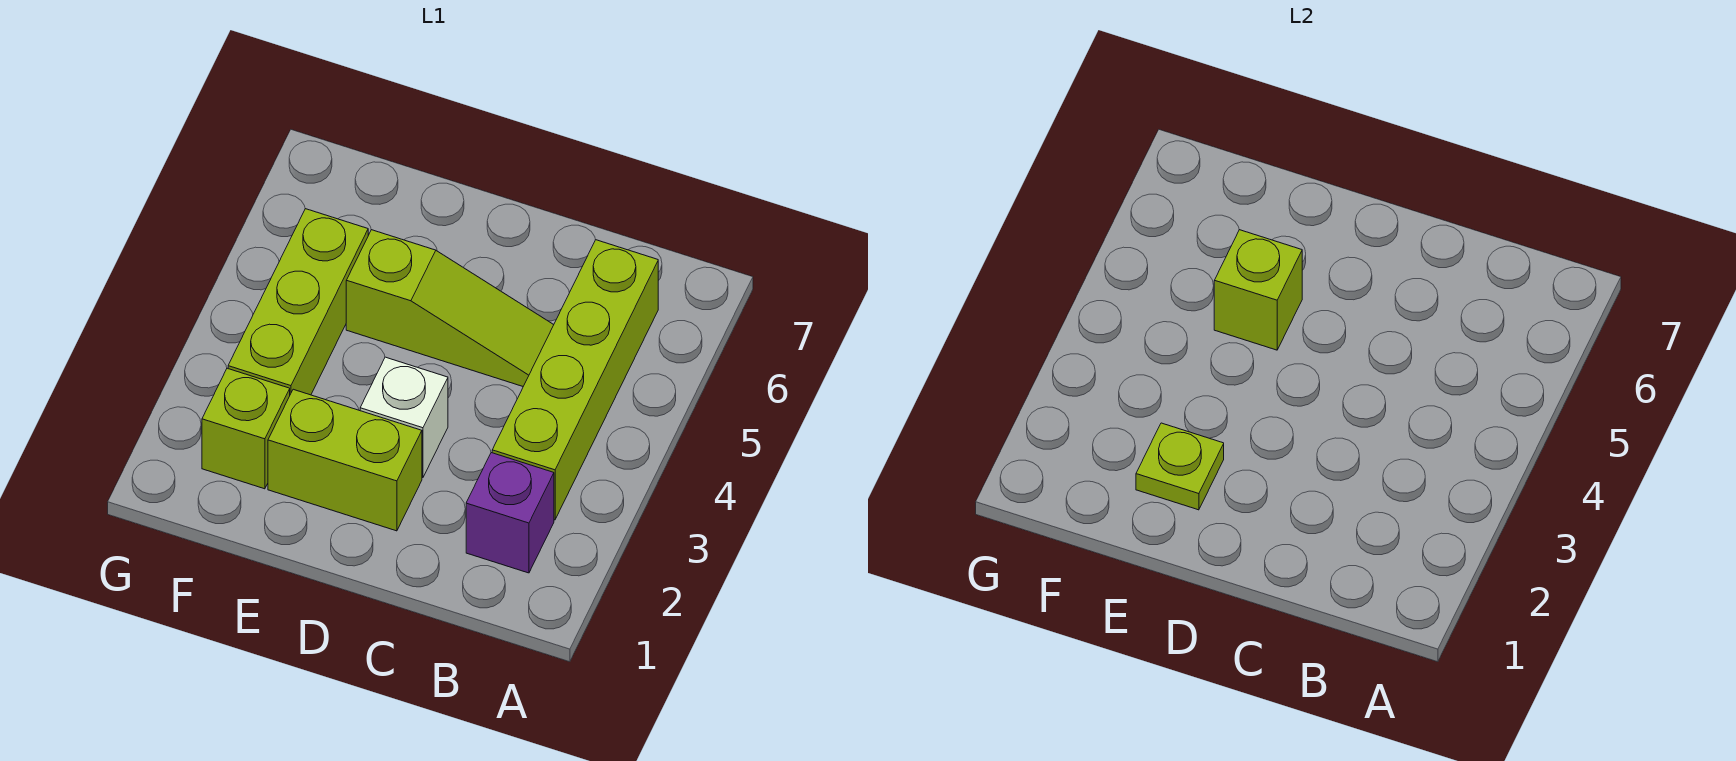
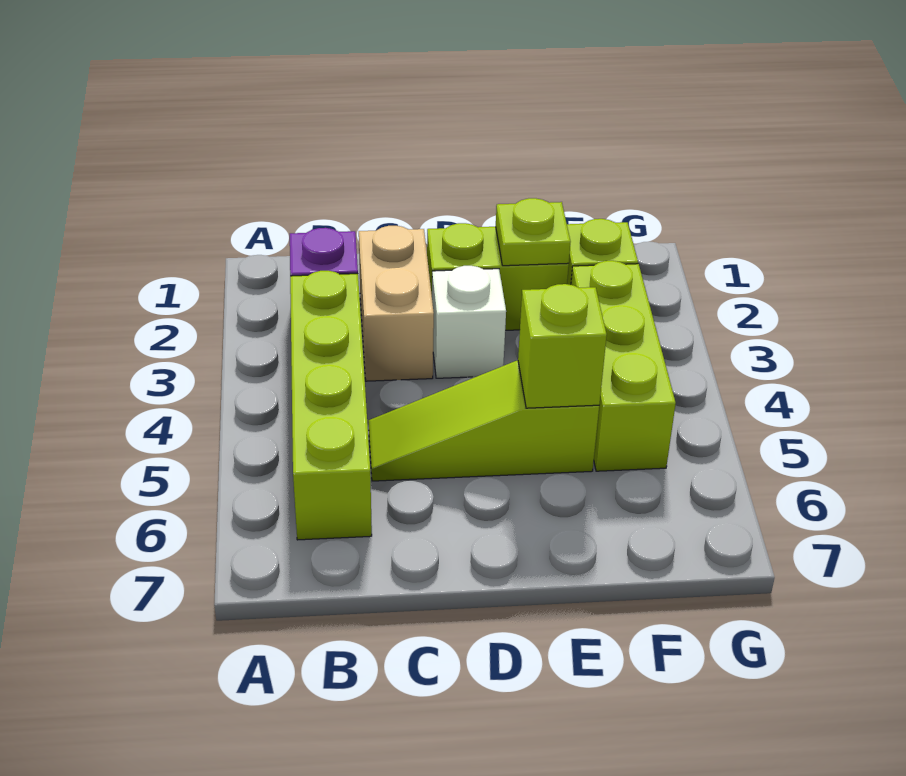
none -> tan brick C2:C3 level 1

